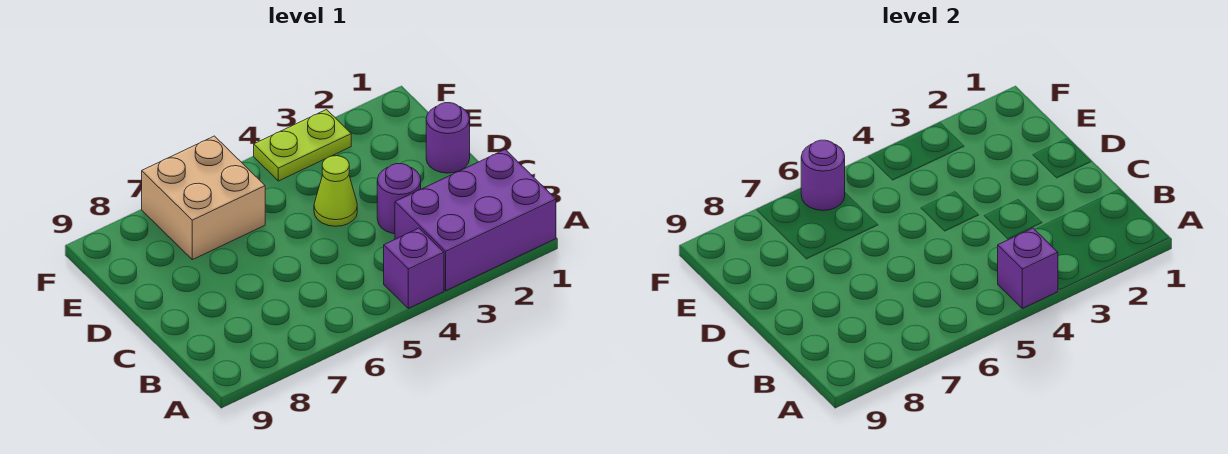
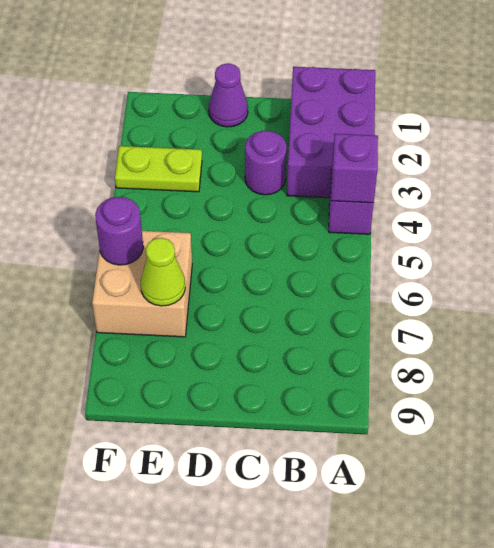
purple round brick D1 level 1 -> purple cone D1 level 1
lime cone D4 level 1 -> lime cone E7 level 2
lime plate F3:F4 level 1 -> lime plate E3:F3 level 1

